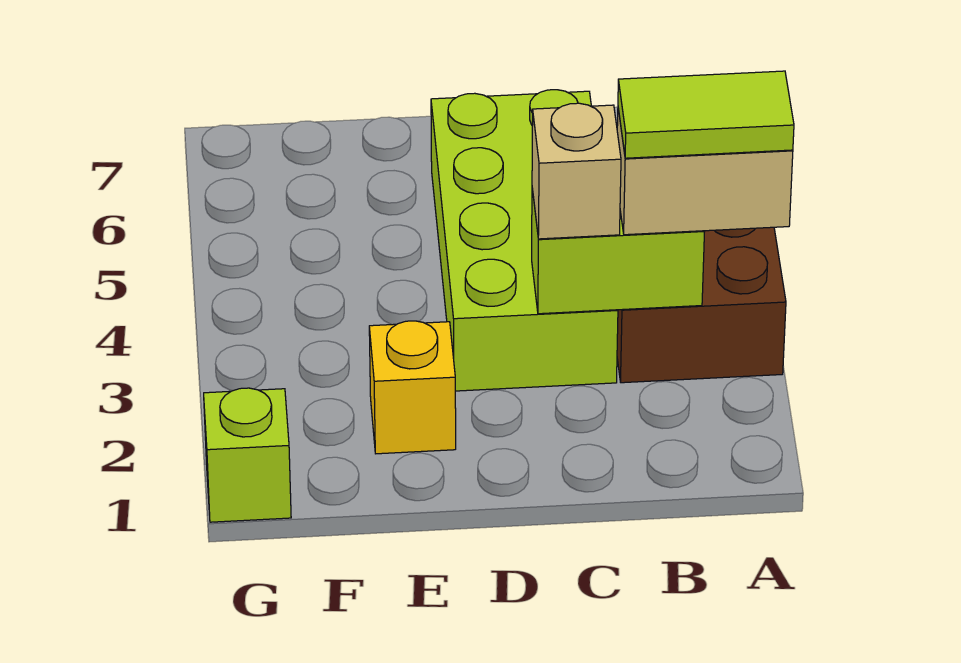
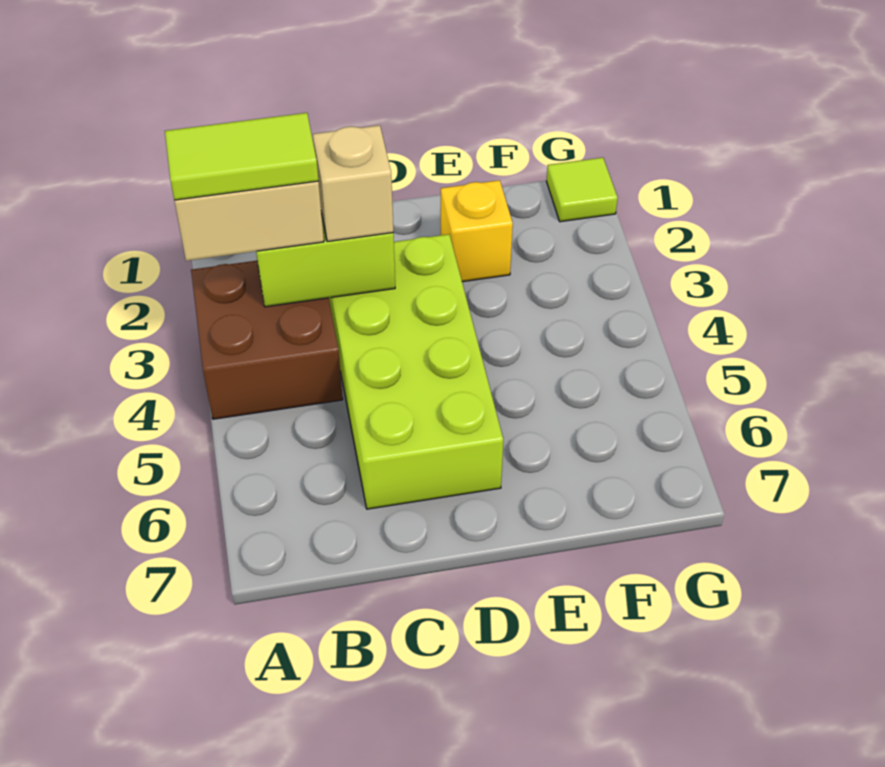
lime brick G1 level 1 -> lime tile G1 level 1

